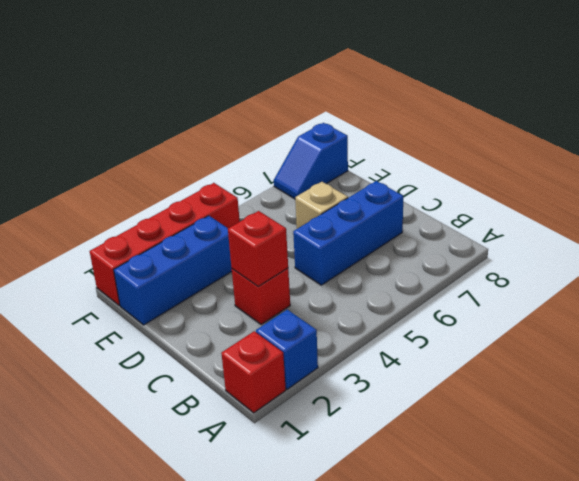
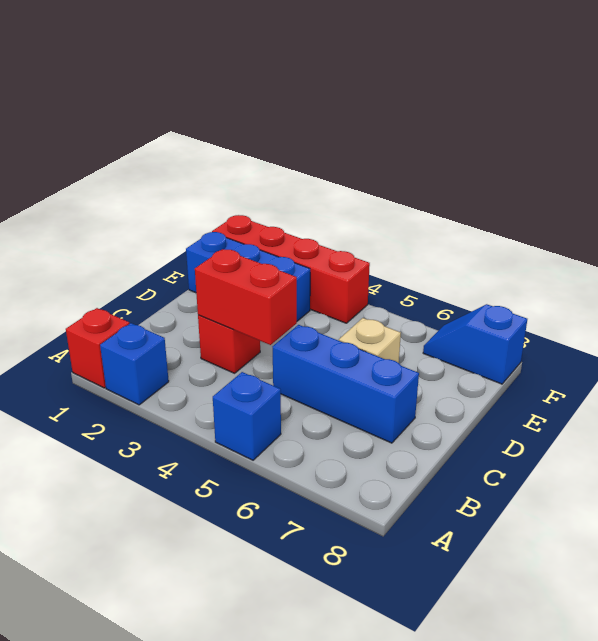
none -> blue brick A5 level 1
red brick C3 level 2 -> red brick C3:C4 level 2

